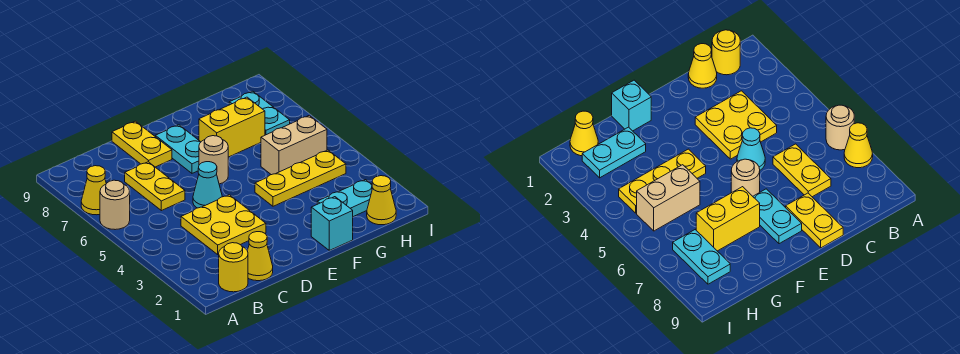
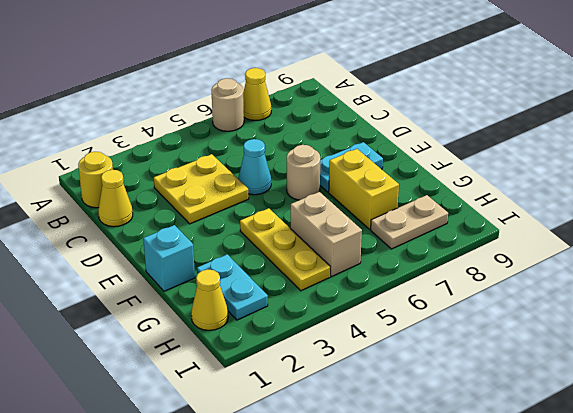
yellow plate C6:C7 level 1 -> none
yellow plate D8:D9 level 1 -> none
cyan plate H7:H8 level 1 -> tan plate H7:H8 level 1

